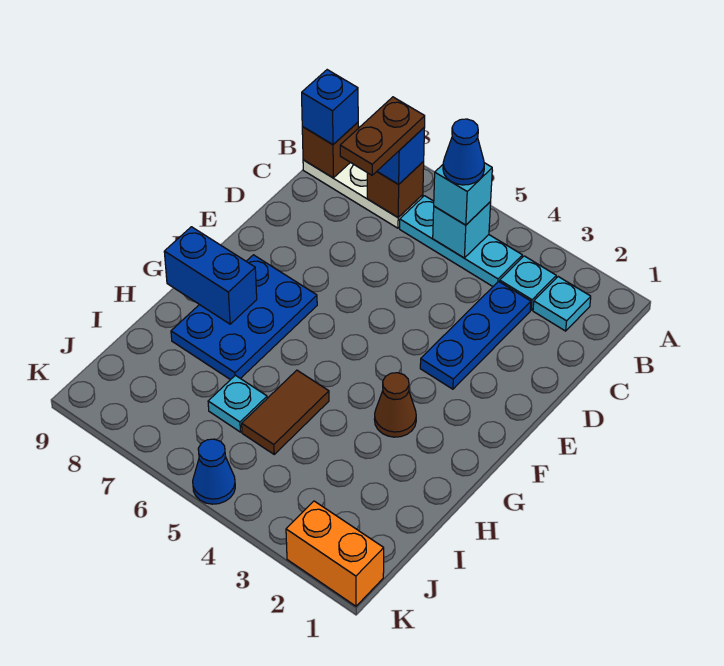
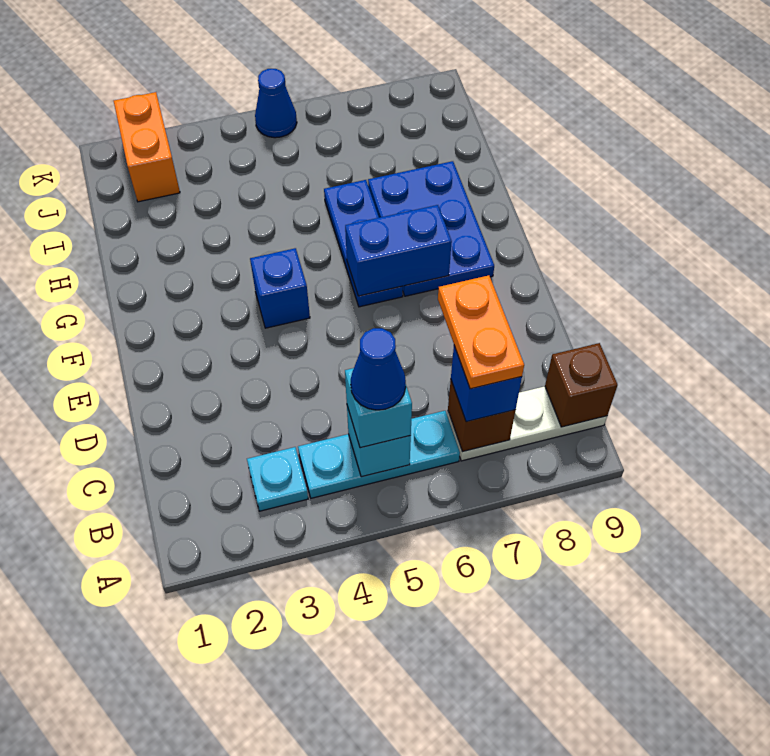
cyan plate B2 level 1 -> none
brown plate B7:C7 level 4 -> orange plate B7:C7 level 4
blue brick B9 level 3 -> blue brick F4 level 1
blue plate C3:E3 level 1 -> blue plate F6:H6 level 1
brown cone G3 level 1 -> none
blue brick G8:G9 level 2 -> blue brick F6:F7 level 2
brown tile H5:I5 level 1 -> none
cyan plate I6 level 1 -> none
orange brick K1:K2 level 1 -> orange brick J2:K2 level 1

